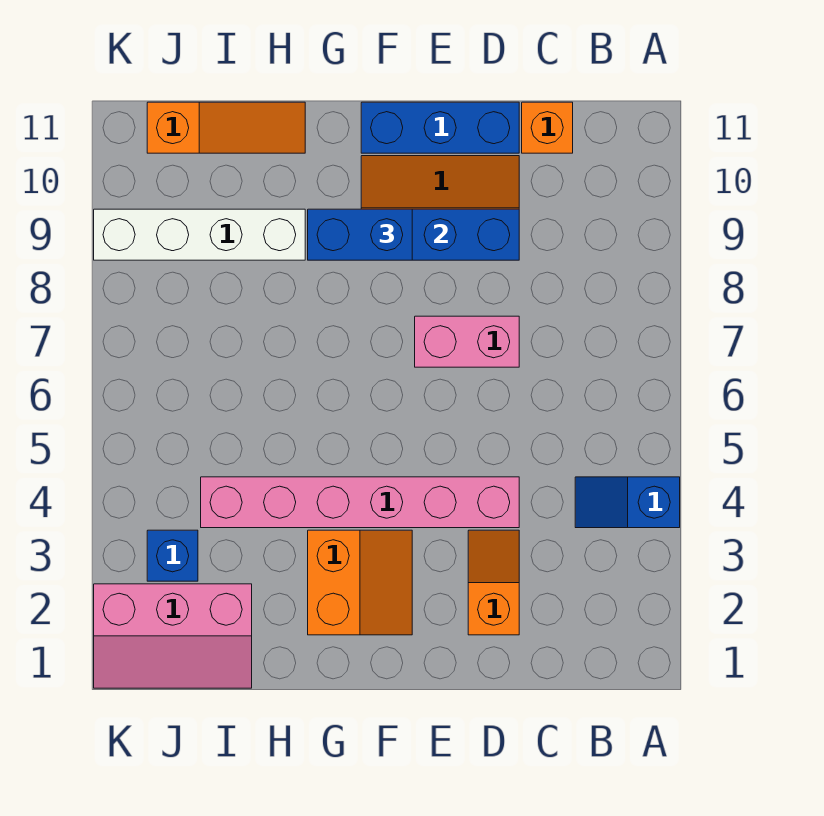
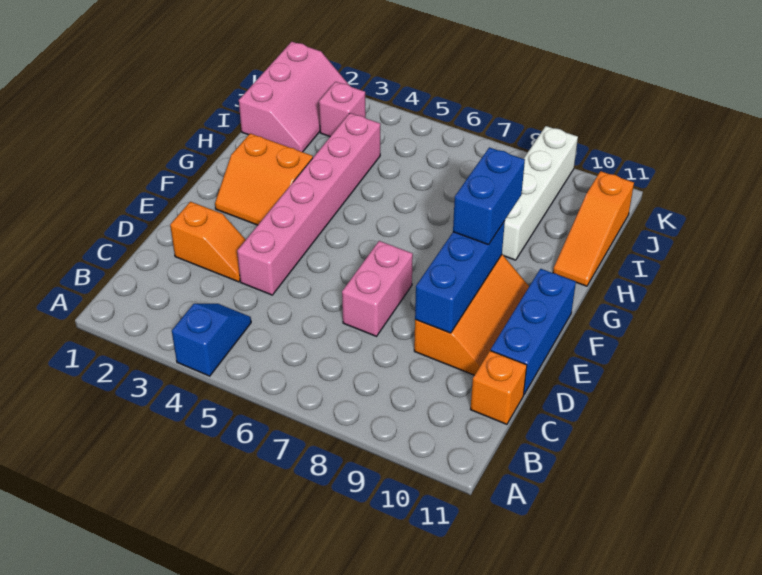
pink slope I1:K2 level 1 top 2 -> pink slope I1:K2 level 1 top 1
blue brick J3 level 1 -> pink brick J3 level 1

